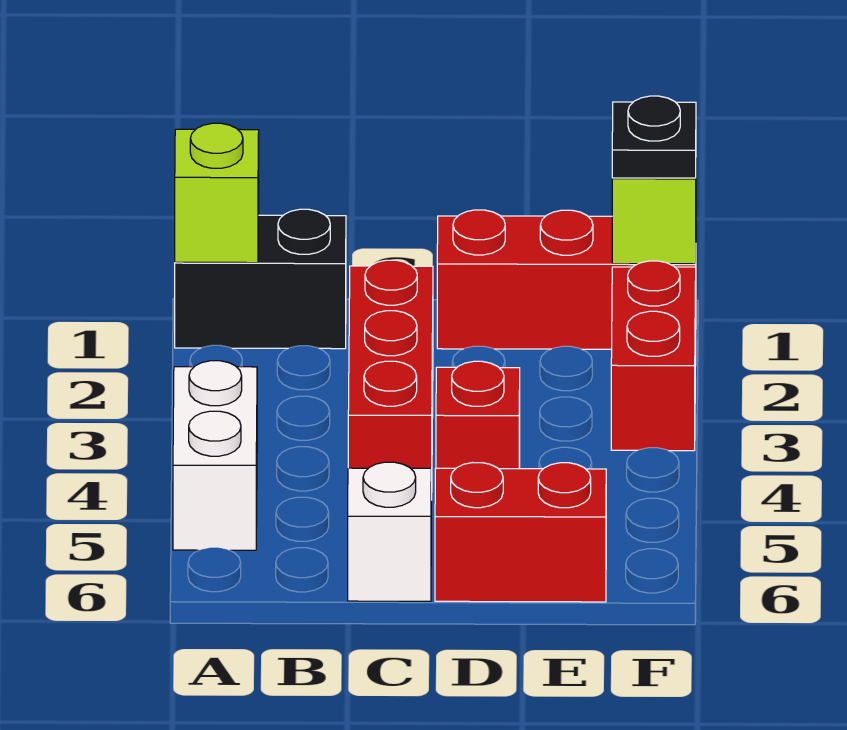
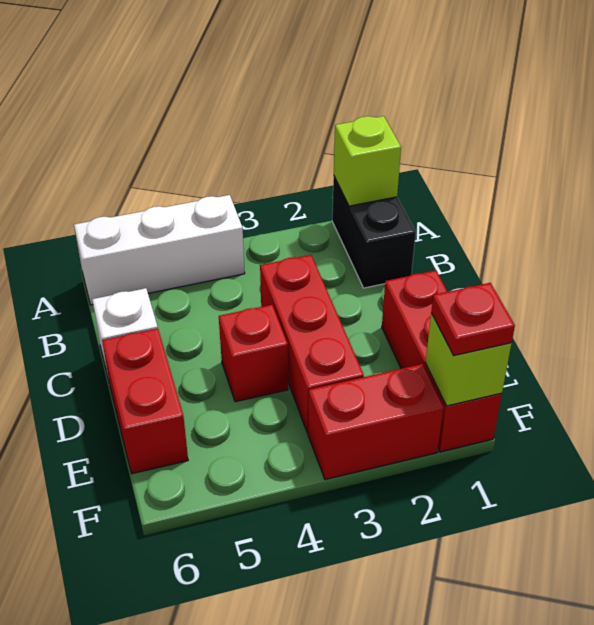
white brick A4:A5 level 1 -> white brick A4:A6 level 1
red brick C2:C4 level 1 -> red brick C3:E3 level 1
black plate F1 level 3 -> red plate F1 level 3

